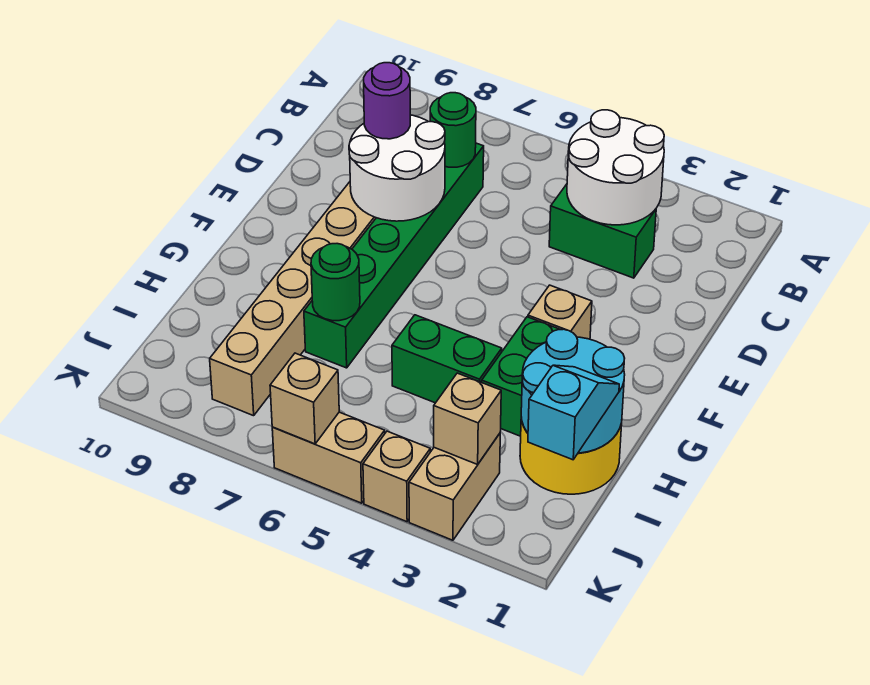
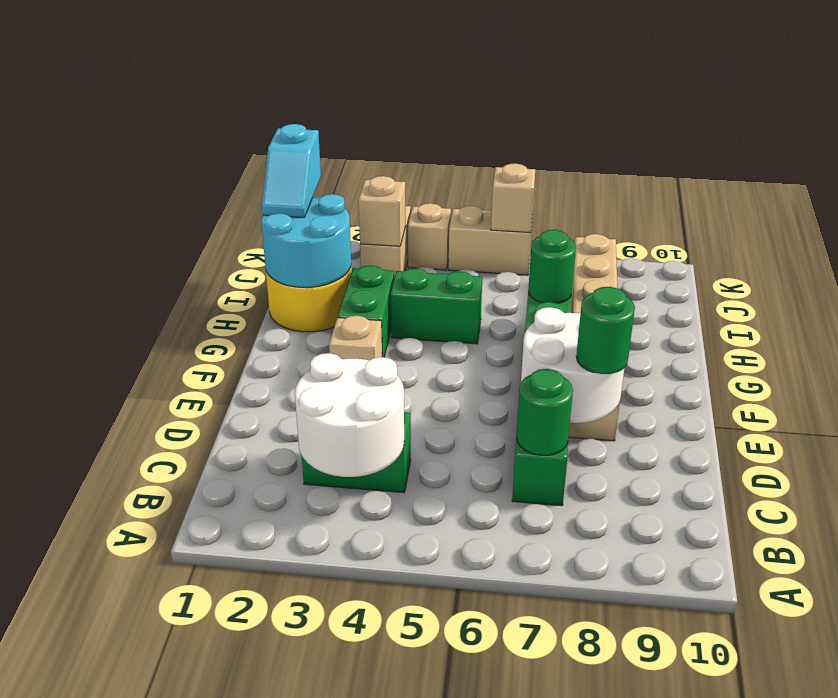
purple round brick D8 level 3 -> green round brick D8 level 3

